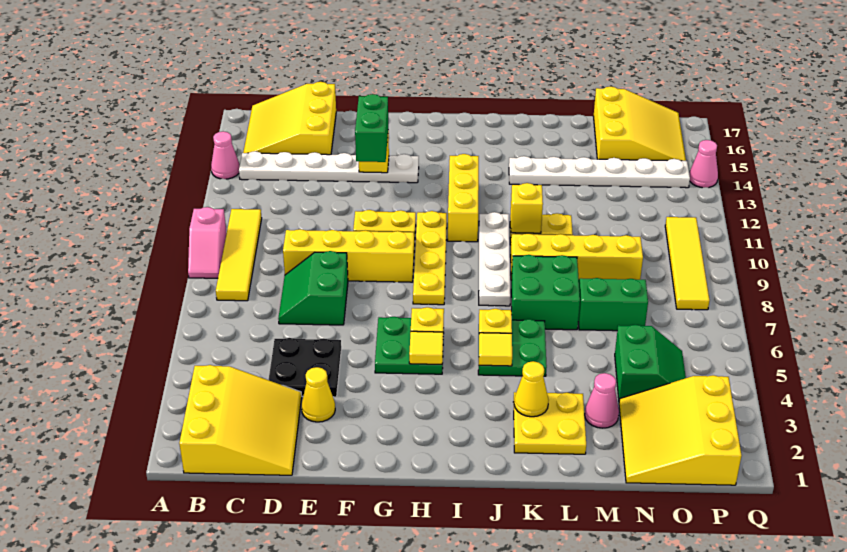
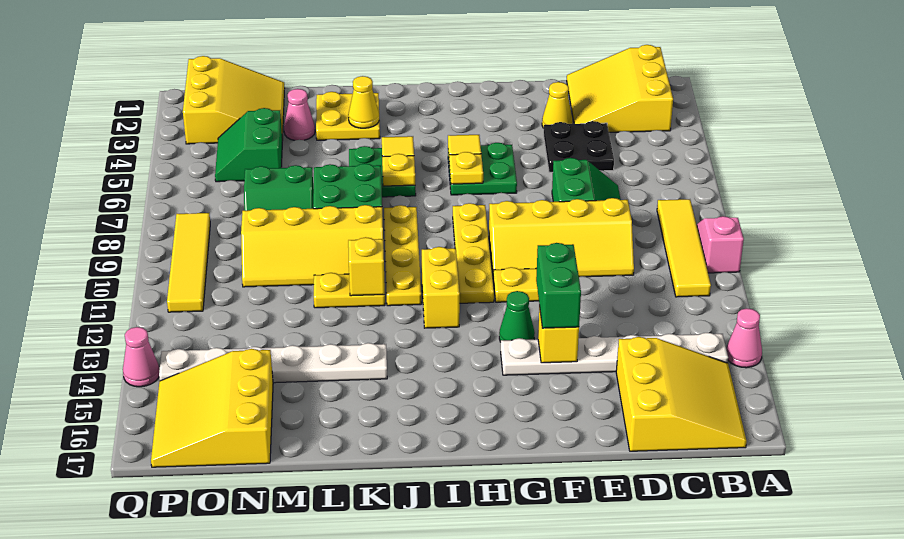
none -> green cone G13 level 1
yellow brick I11:I13 level 1 -> yellow brick I11:I12 level 1
white plate J8:J11 level 1 -> yellow plate J8:J11 level 1

